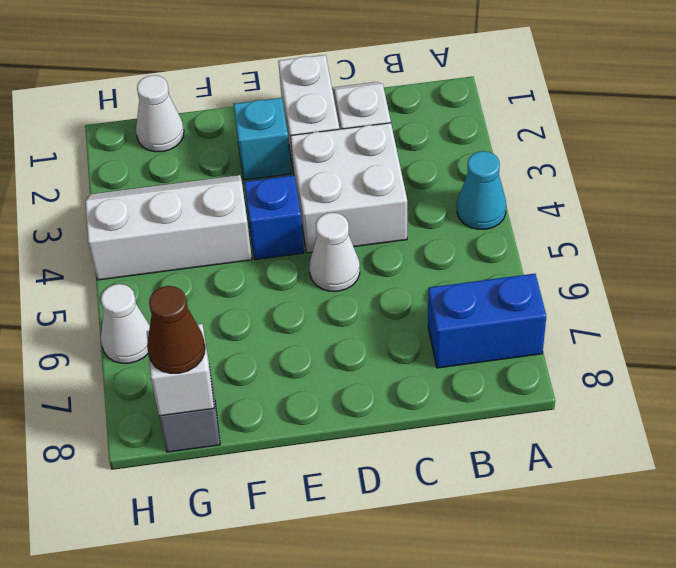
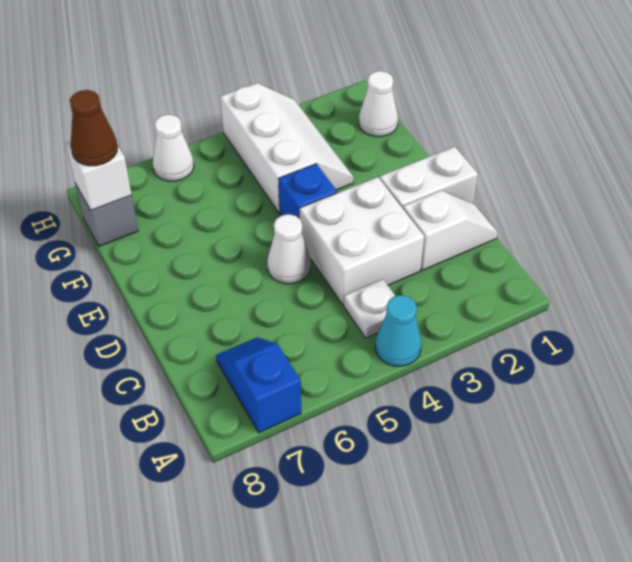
blue brick A7:B7 level 1 -> blue slope A7:B7 level 1 top A
none -> white plate B4 level 1
cyan brick E2 level 1 -> none

